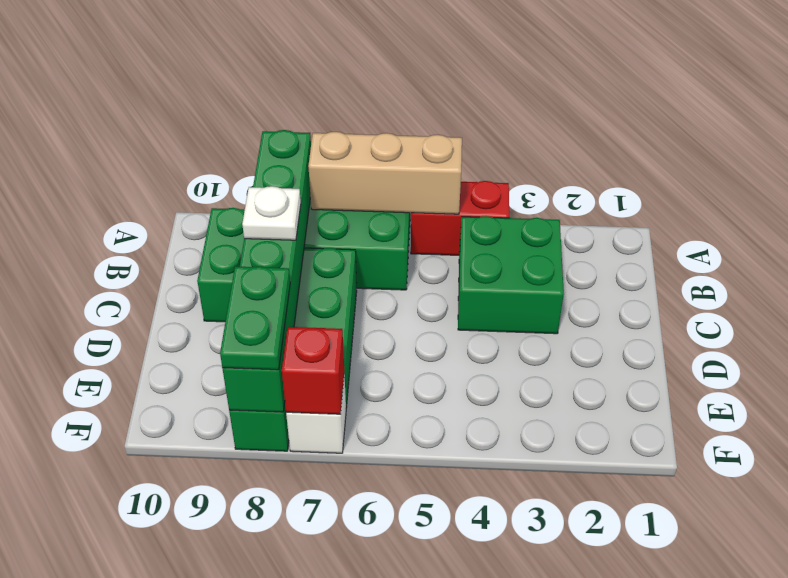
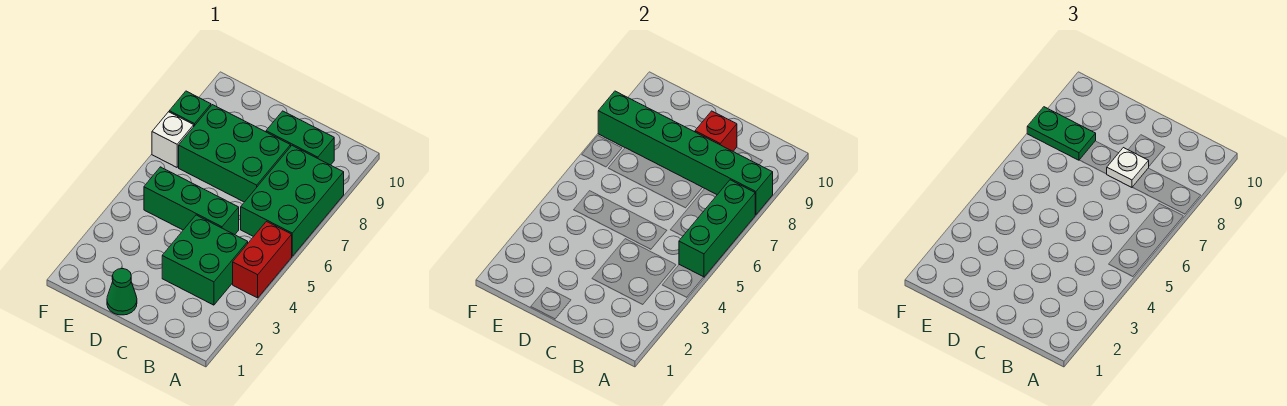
tan brick A5:A7 level 2 -> green brick A5:A7 level 2
none -> green brick C5:E5 level 1
none -> green cone D1 level 1
red brick F7 level 2 -> red brick C9 level 2

